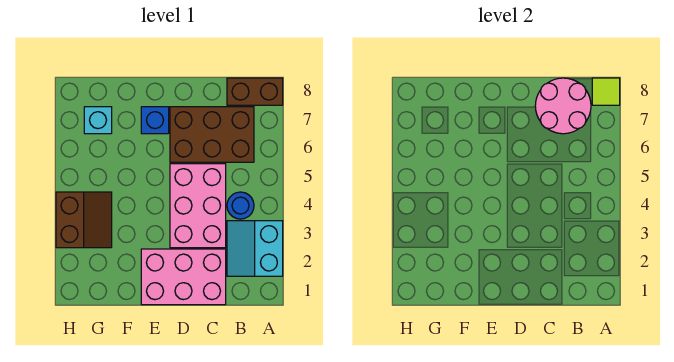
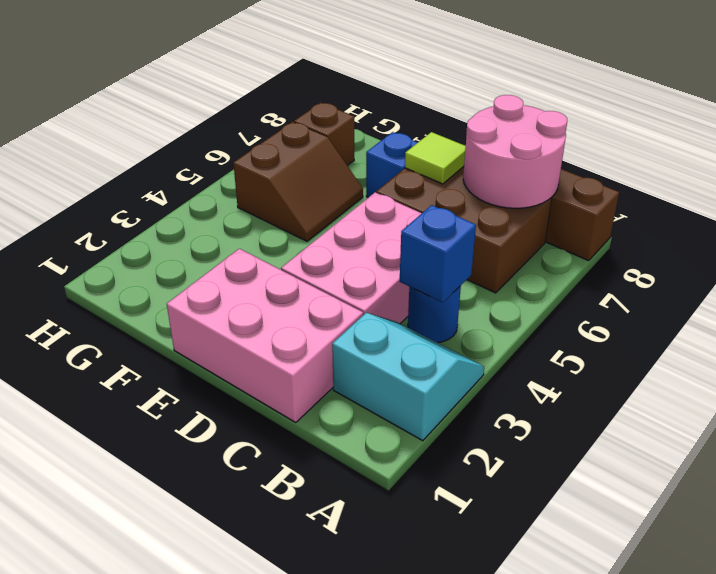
cyan slope A2:B3 level 1 top A -> cyan slope A2:B3 level 1 top 2
lime tile A8 level 2 -> lime tile D7 level 2
none -> blue brick B4 level 2
brown slope G3:H4 level 1 top H -> brown slope F5:G6 level 1 top G
cyan brick G7 level 1 -> brown brick G7 level 1

